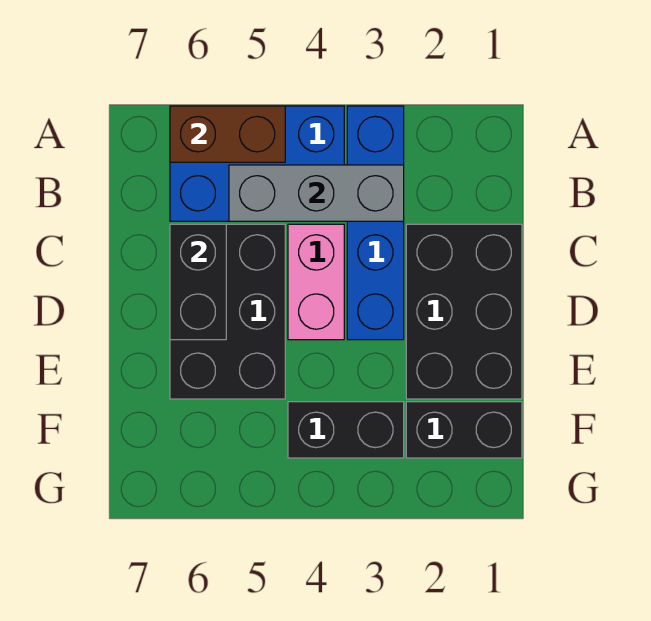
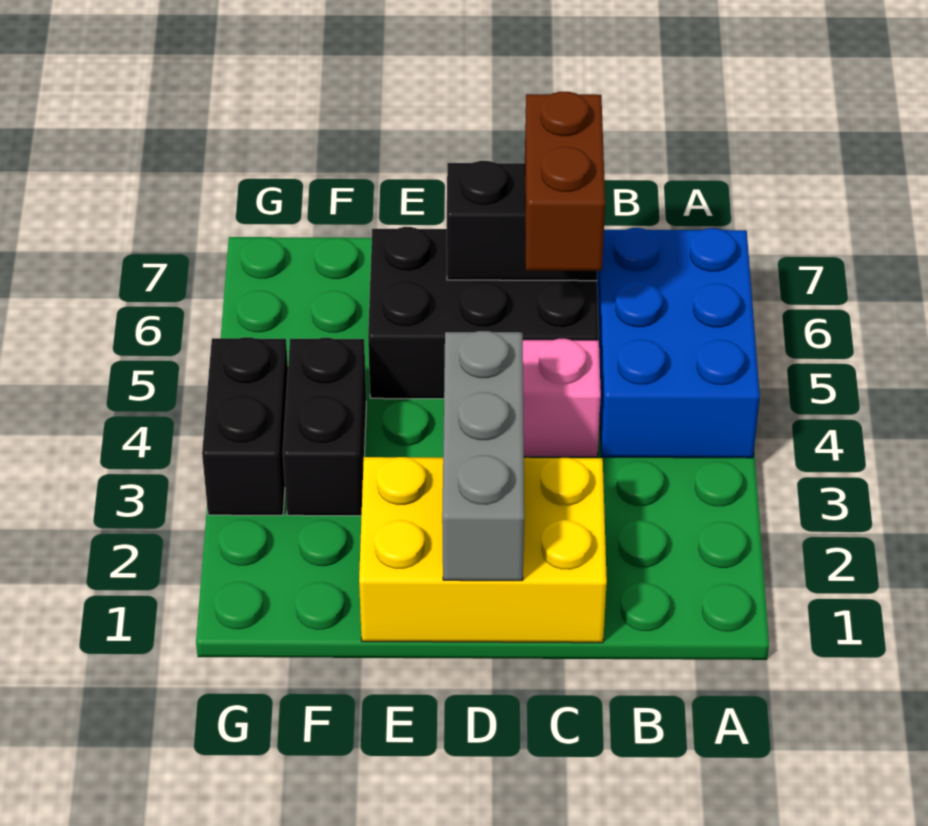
blue brick A3:D3 level 1 -> none
brown brick A5:A6 level 2 -> brown brick C5:C6 level 3
grey brick B3:B5 level 2 -> grey brick D1:D3 level 2
black brick C1:E2 level 1 -> yellow brick C1:E2 level 1
black brick F1:F2 level 1 -> black brick G3:G4 level 1

